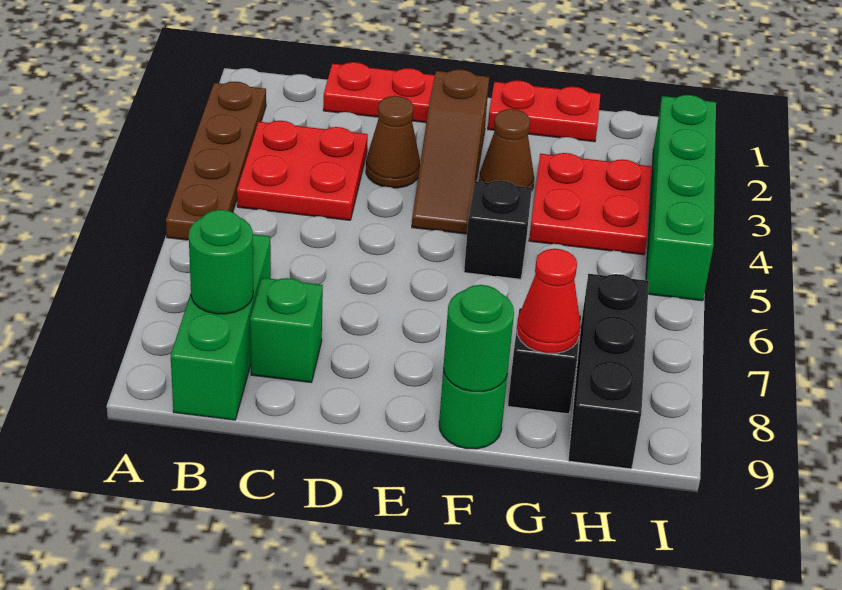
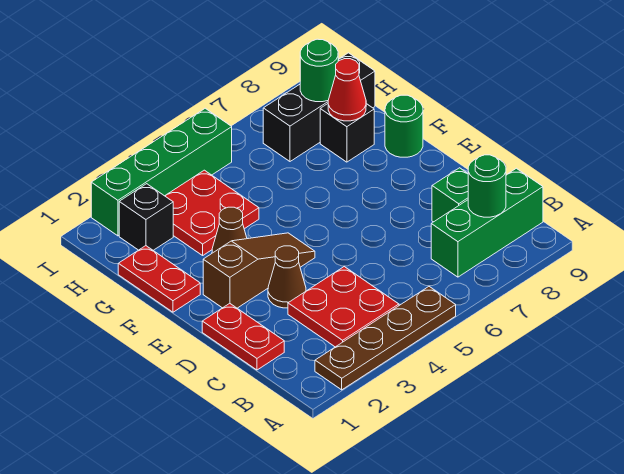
black brick F5 level 1 -> black brick H2 level 1
green round brick F9 level 2 -> green round brick H8 level 2

